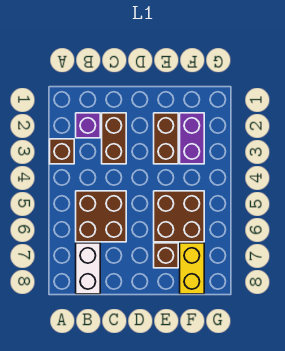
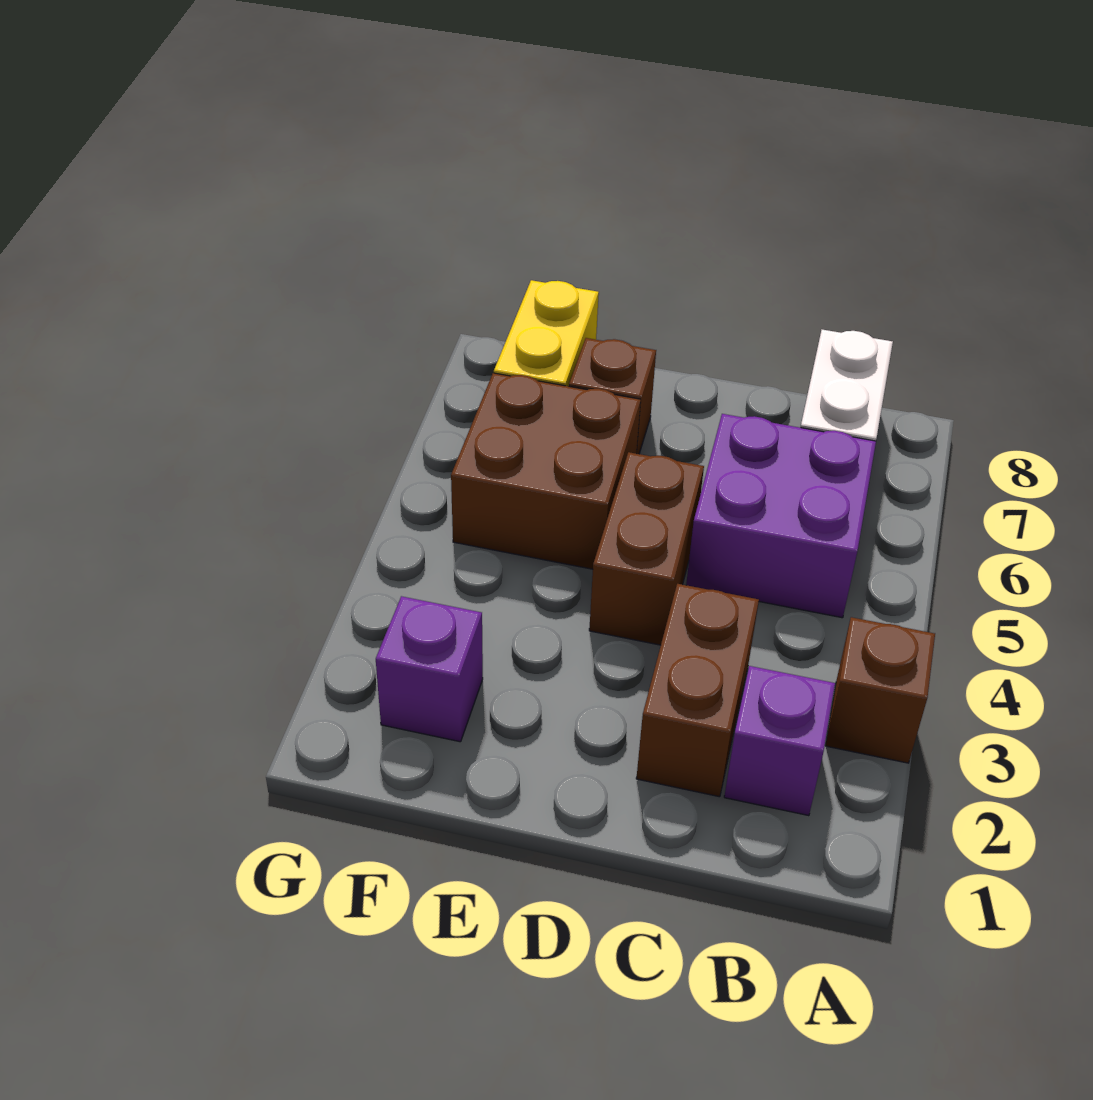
brown brick B5:C6 level 1 -> purple brick B5:C6 level 1
brown brick E2:E3 level 1 -> brown brick D4:D5 level 1
purple brick F2:F3 level 1 -> purple brick F2 level 1

